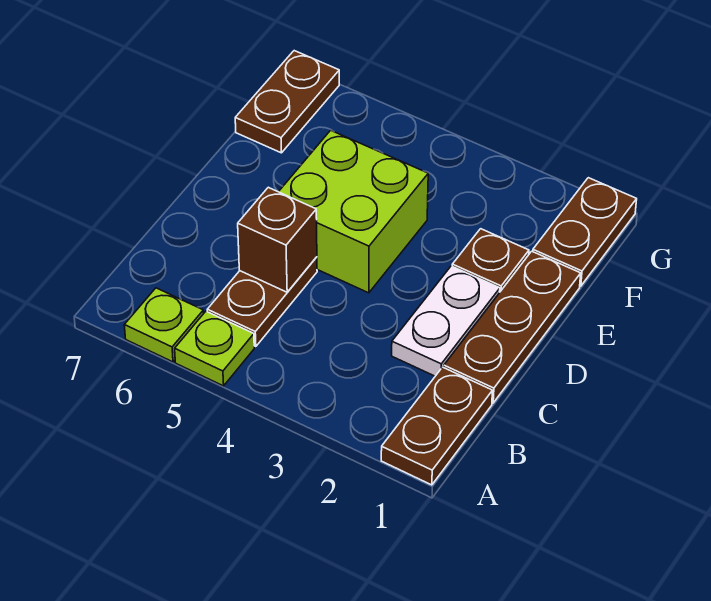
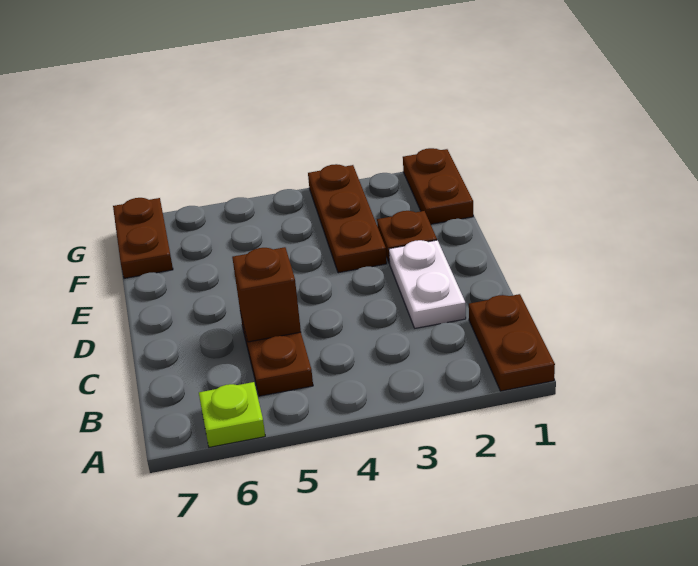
lime plate A5 level 1 -> none
brown plate C1:E1 level 1 -> brown plate E3:G3 level 1
lime brick D4:E5 level 1 -> none

